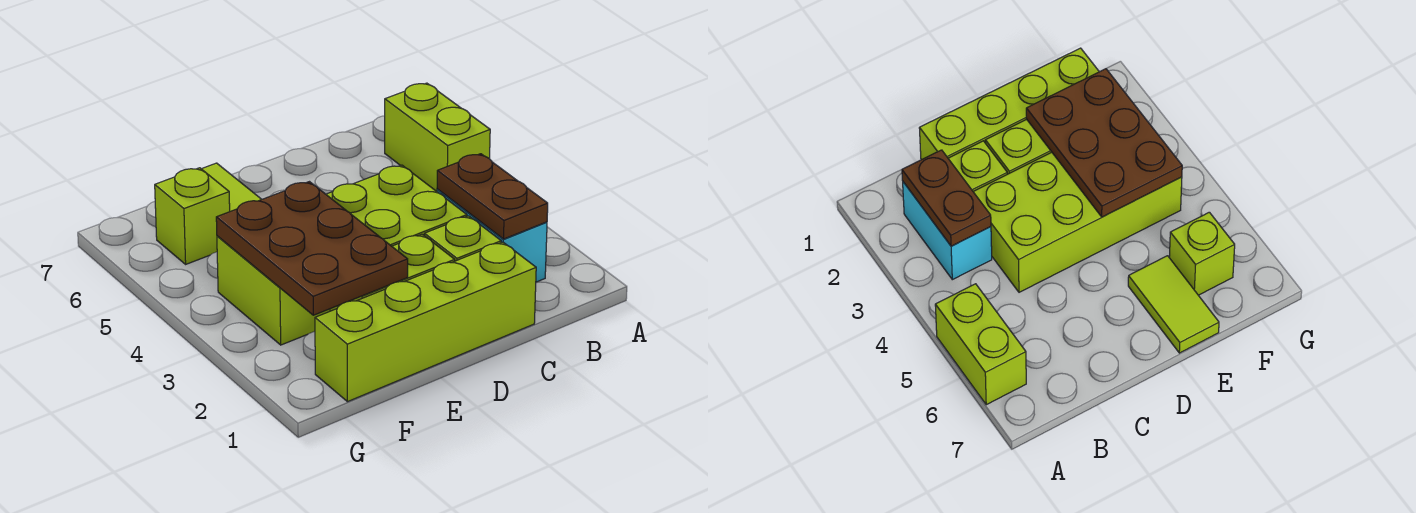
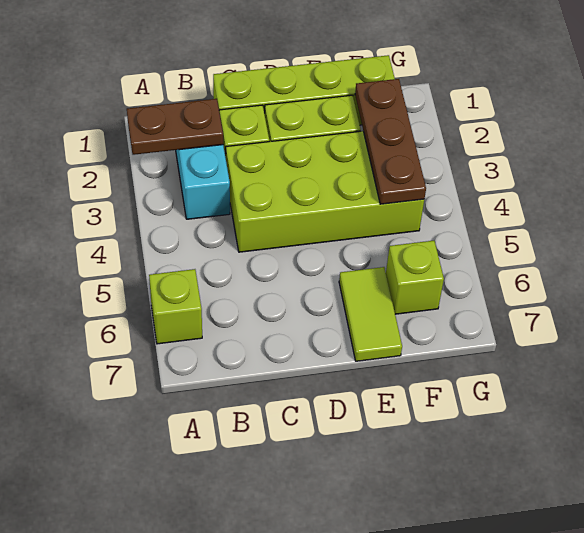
lime brick A5:A6 level 1 -> lime brick A6 level 1
brown plate B2:B3 level 2 -> brown plate A2:B2 level 2
brown plate E2:F4 level 2 -> brown plate F2:F4 level 2

